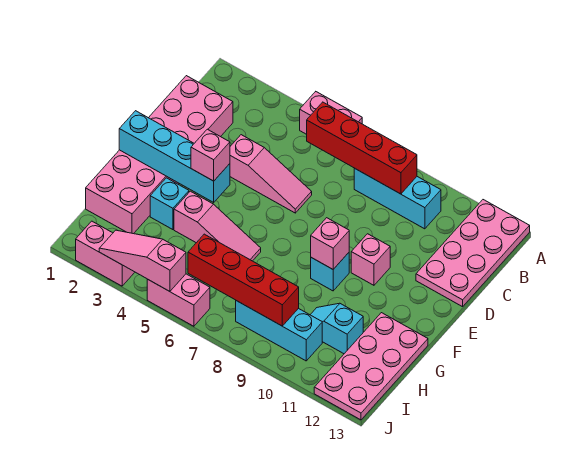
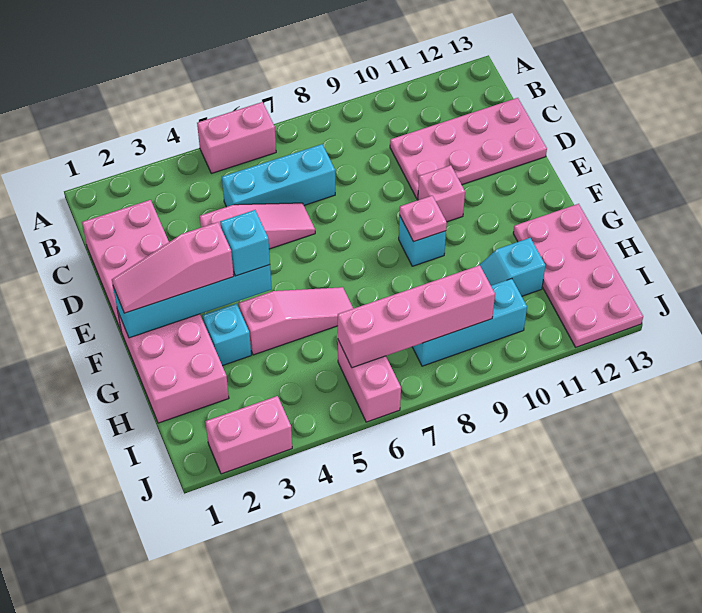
pink plate A12:D13 level 1 -> pink plate C10:D13 level 1
red brick B6:B9 level 2 -> none
cyan brick B8:B10 level 1 -> cyan brick C5:C7 level 1
pink brick F4 level 3 -> cyan brick F4 level 3
pink brick F9 level 2 -> pink plate F9 level 2
red brick I6:I9 level 2 -> pink brick I6:I9 level 2
pink slope J3:J5 level 2 top 5 -> pink slope F1:F3 level 3 top 3
pink brick J5:J6 level 1 -> pink brick I6:J6 level 1

